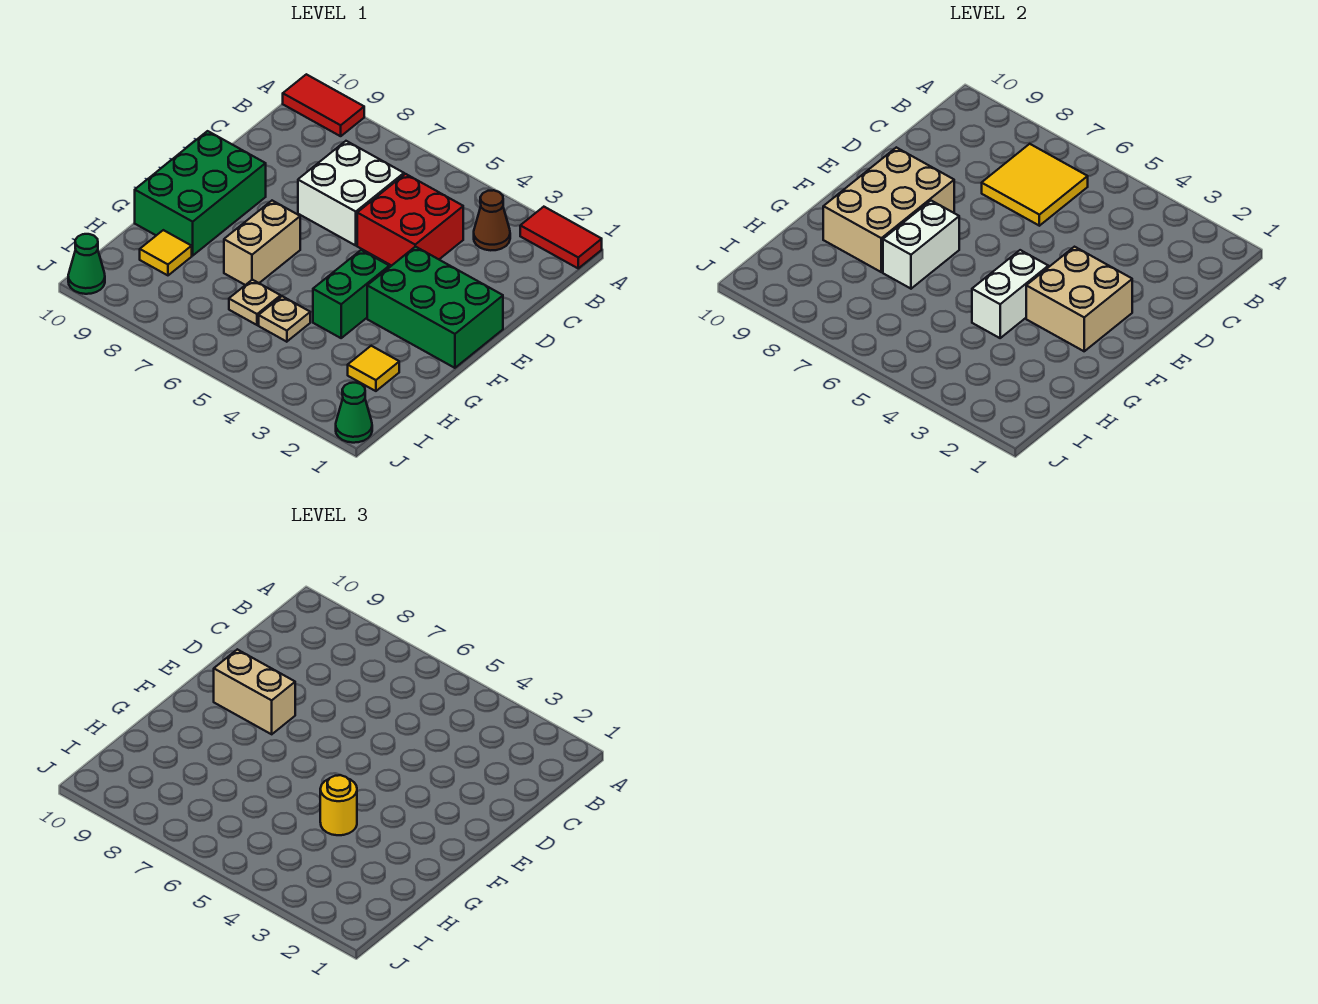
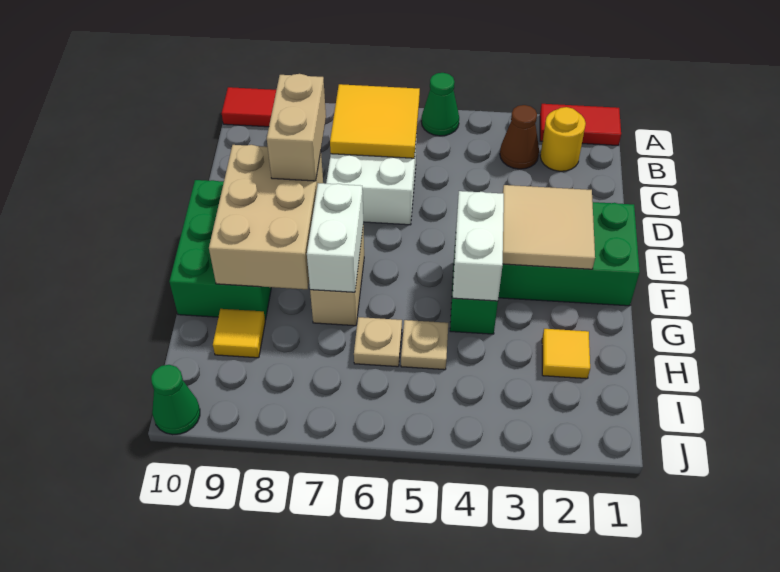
red brick C4:D5 level 1 -> none
tan brick E2:F3 level 2 -> tan tile E2:F3 level 2
tan brick E8:E9 level 3 -> tan brick D8:E8 level 3
yellow round brick G4 level 3 -> yellow round brick B2 level 1
green cone J1 level 1 -> green cone A5 level 1

